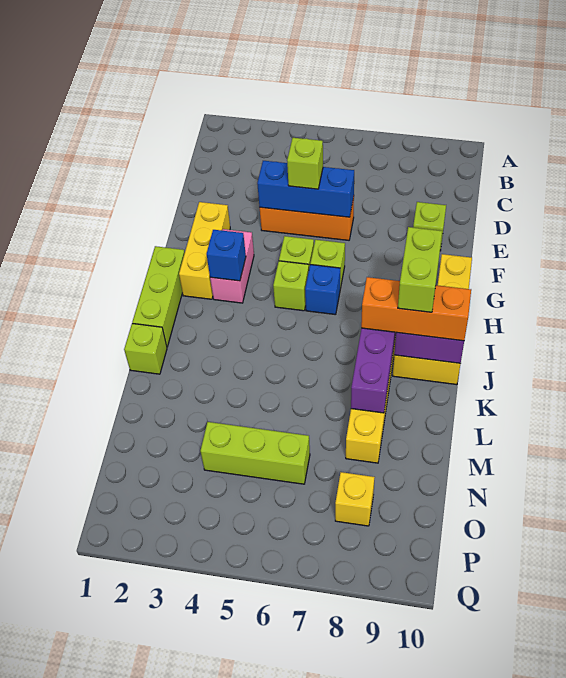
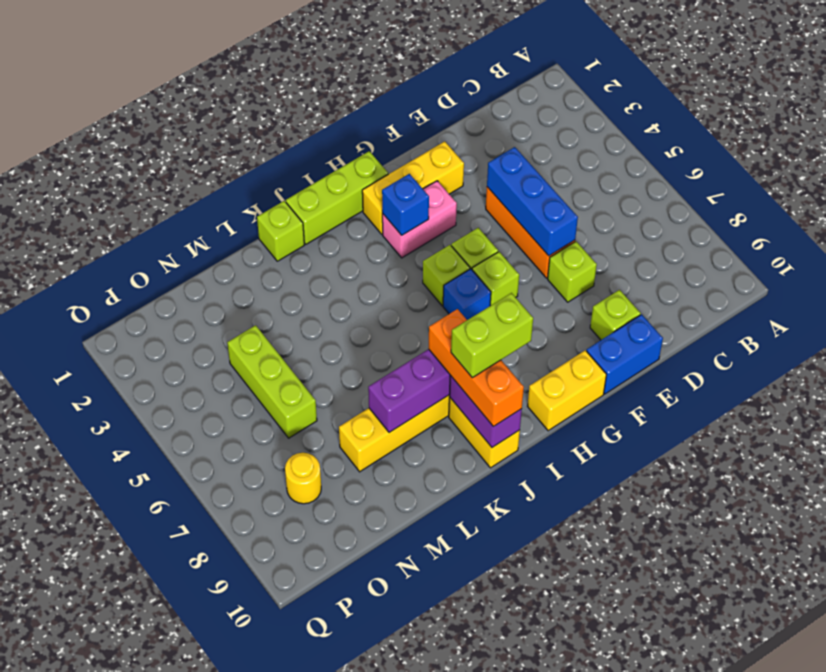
lime brick E5 level 3 -> lime brick E7 level 1
none -> blue brick E10:F10 level 1
yellow brick O8 level 1 -> yellow round brick O8 level 1

